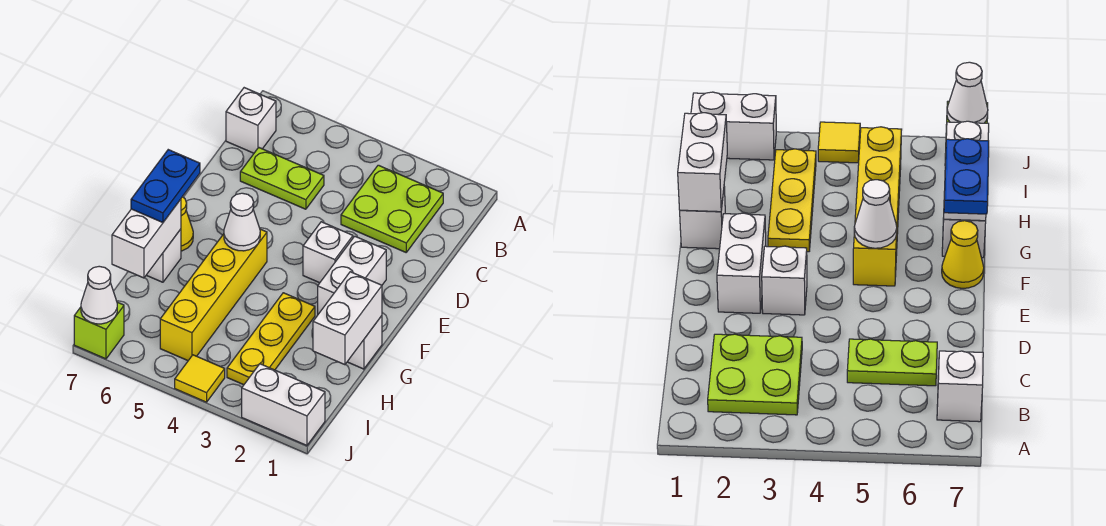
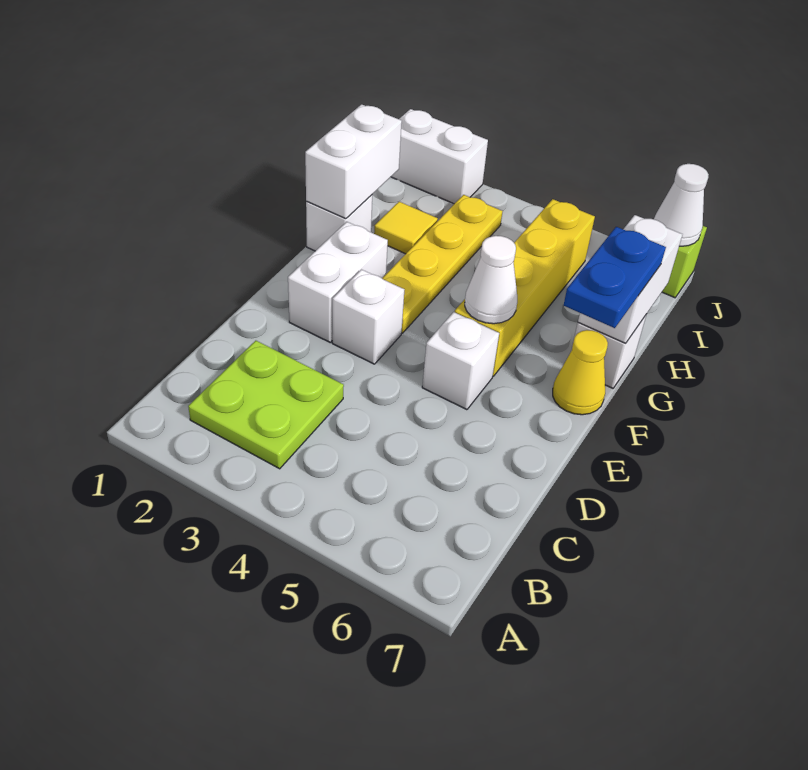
white brick B7 level 1 -> white brick E5 level 1
lime plate C5:C6 level 1 -> none
yellow plate G3:I3 level 1 -> yellow plate F3:I3 level 1
yellow tile J4 level 1 -> yellow tile H2 level 1

